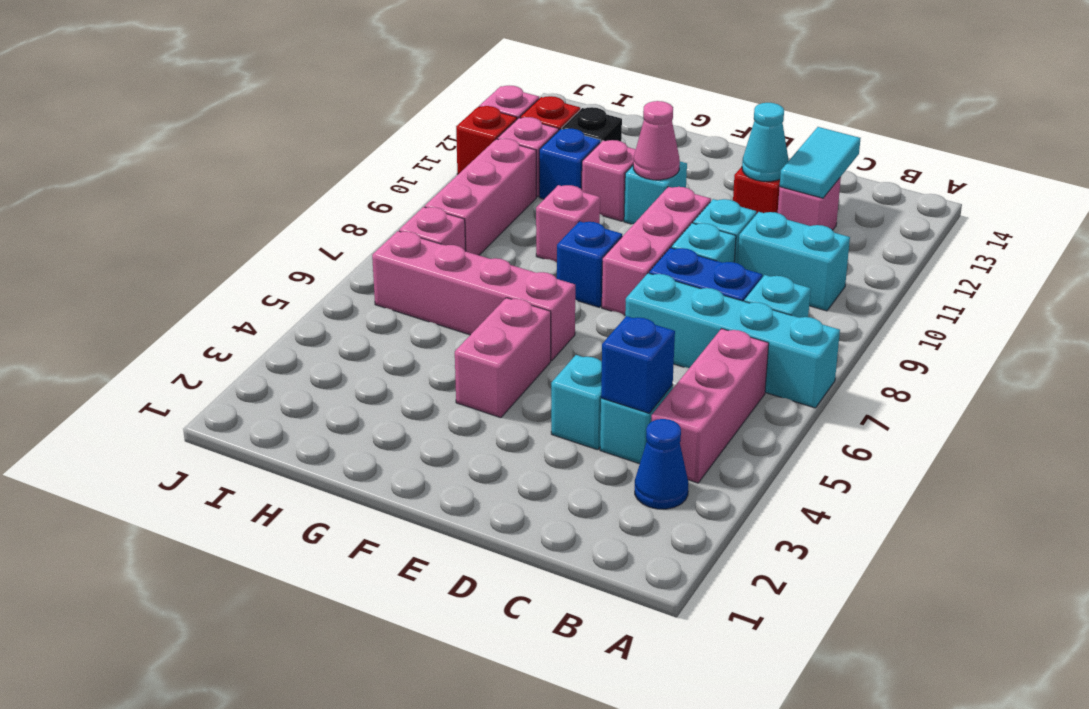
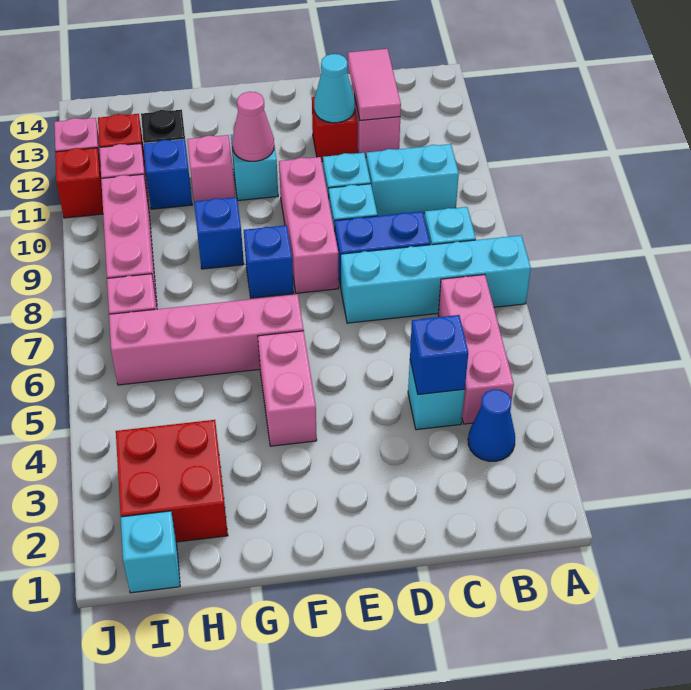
cyan tile C12:C13 level 2 -> pink tile C12:C13 level 2
cyan brick D4 level 1 -> cyan brick I1 level 1
pink brick G9 level 1 -> blue brick G9 level 1
none -> red brick H2:I3 level 1

